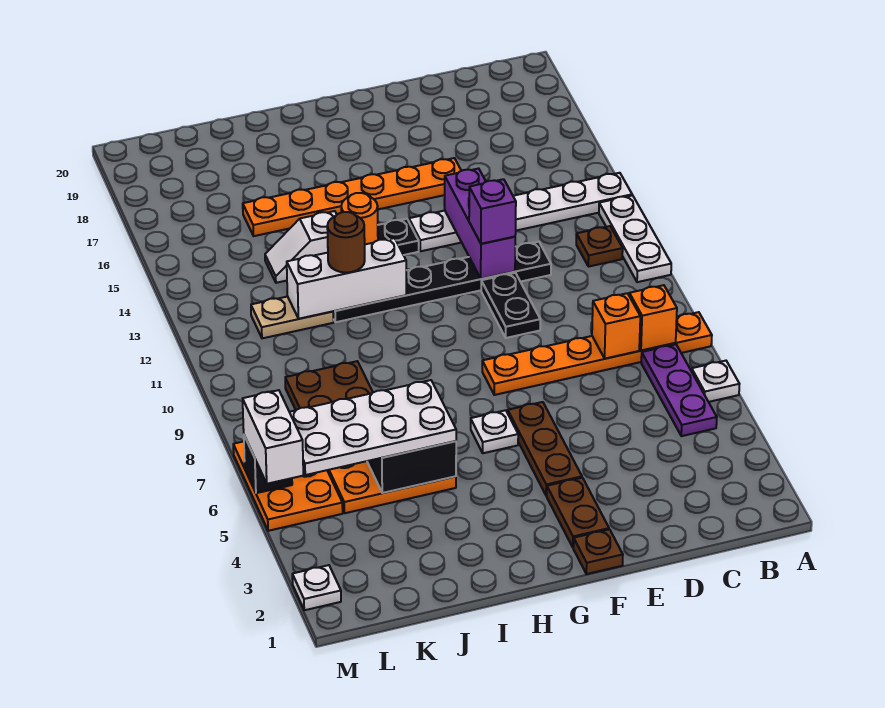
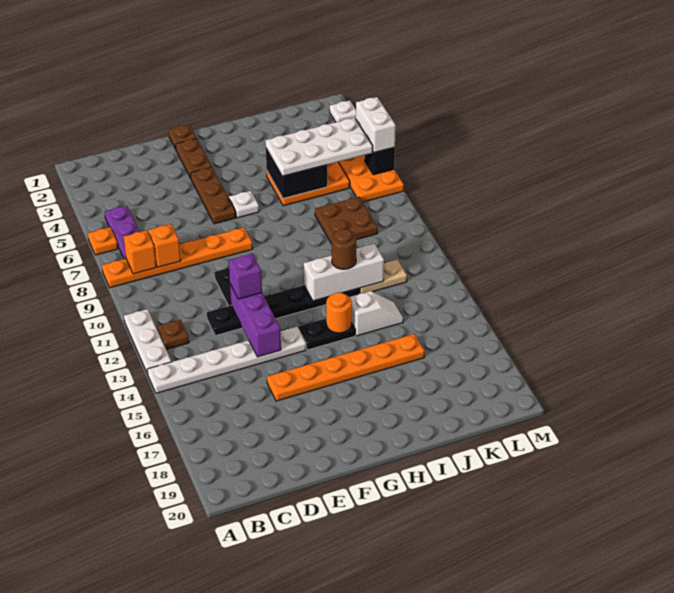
white plate A6 level 1 -> orange plate A6 level 1

